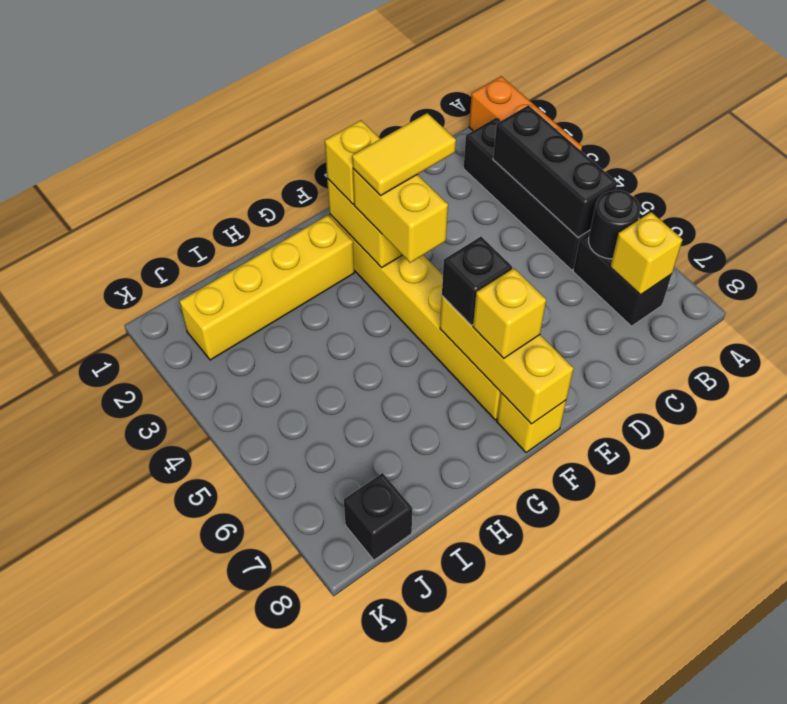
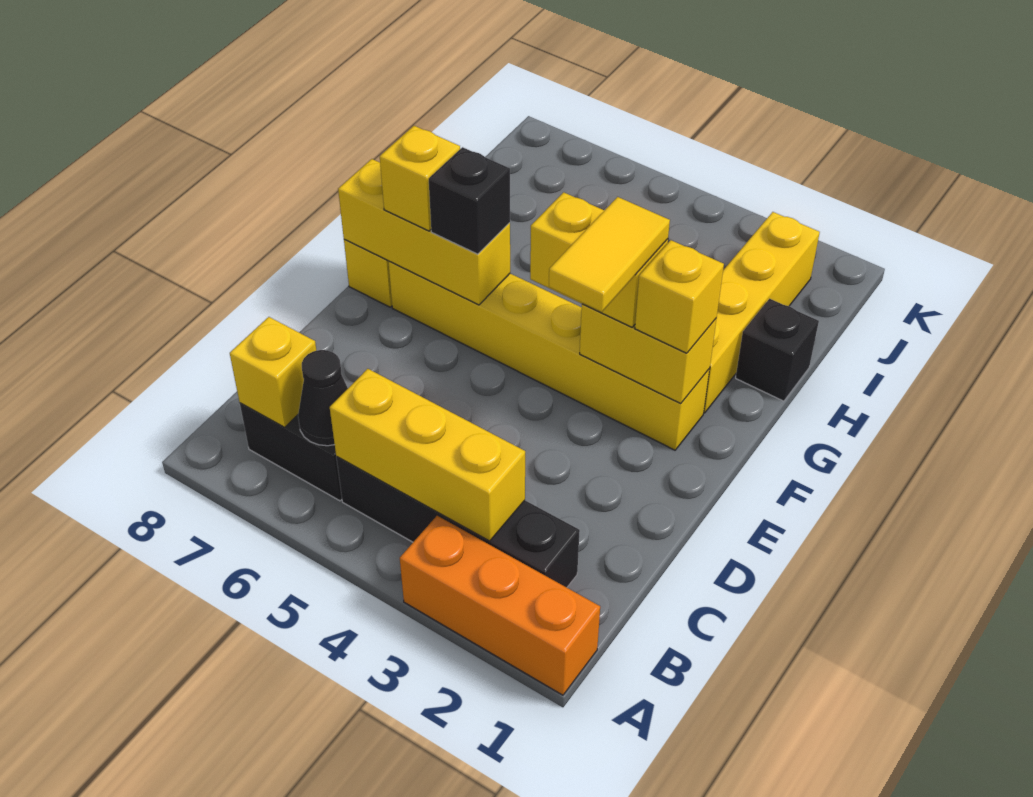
black brick B3:B5 level 2 -> yellow brick B3:B5 level 2
black round brick B6 level 2 -> black cone B6 level 2
black brick J8 level 1 -> black brick H1 level 1

